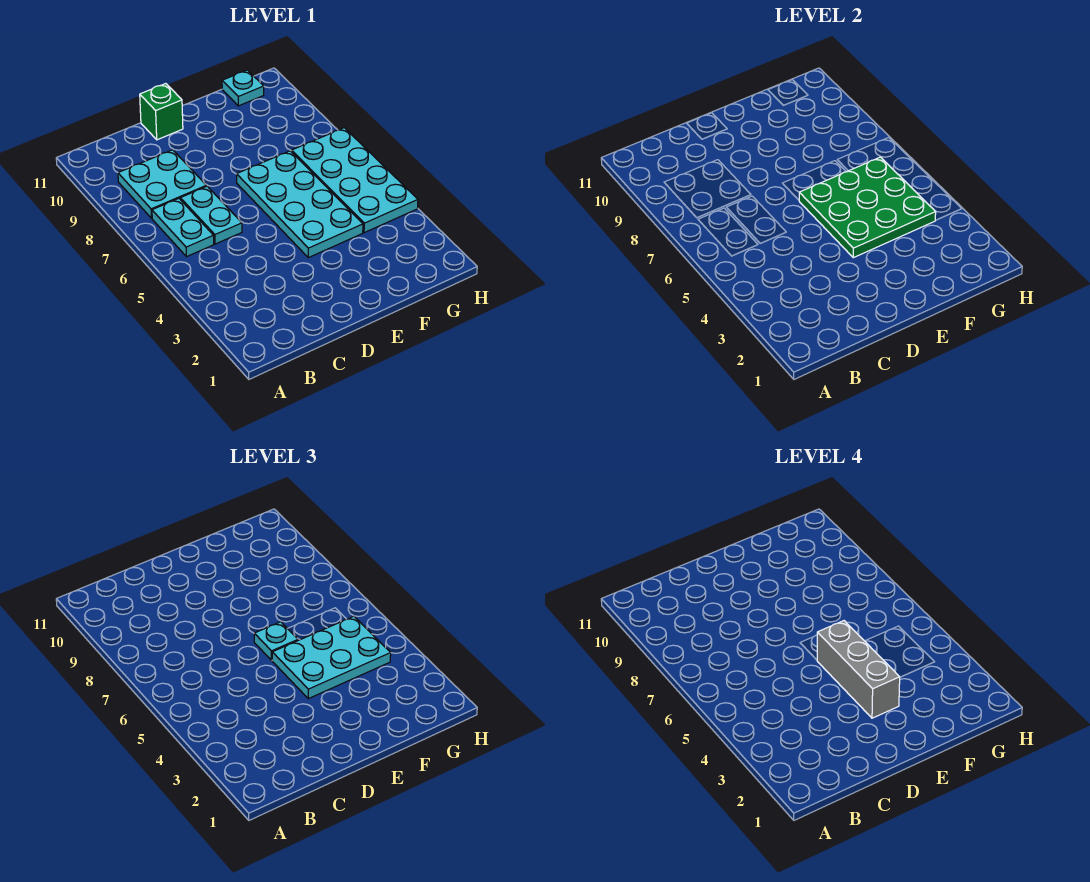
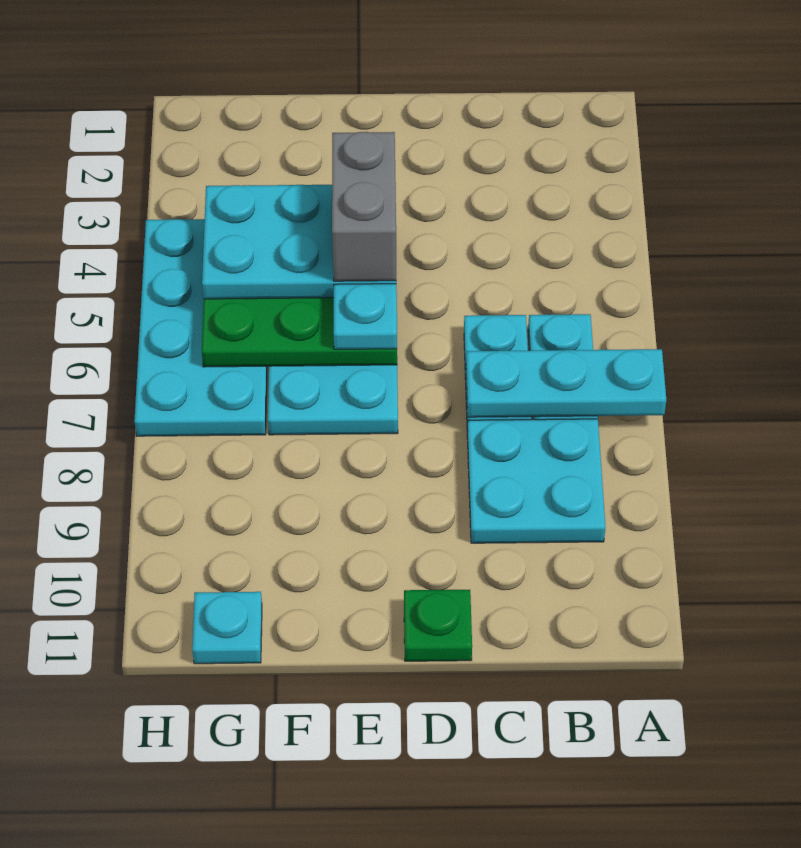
none -> cyan plate A7:C7 level 2
green brick D11 level 1 -> green plate D11 level 1
grey brick E3:E5 level 4 -> grey brick E4:E5 level 4

